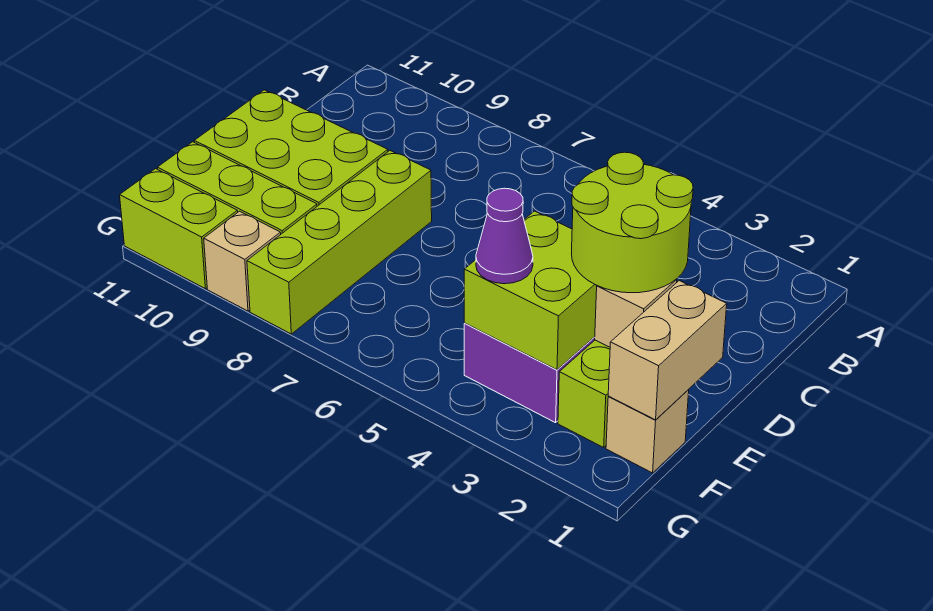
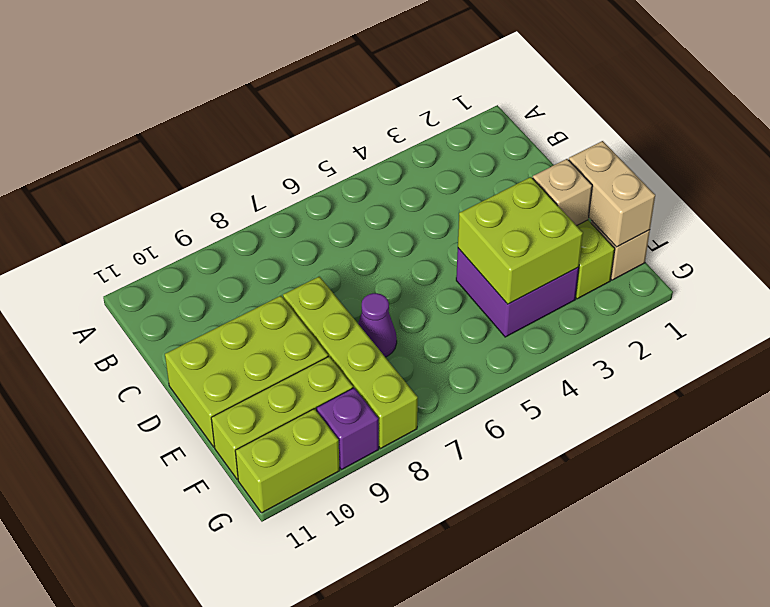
lime round brick D2:E3 level 3 -> none
purple cone F4 level 3 -> purple cone E7 level 1
tan brick G9 level 1 -> purple brick G9 level 1

